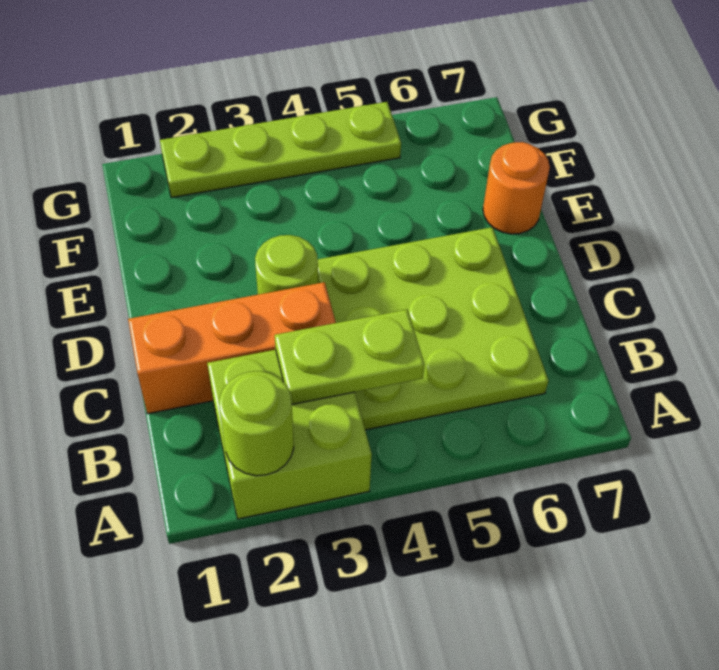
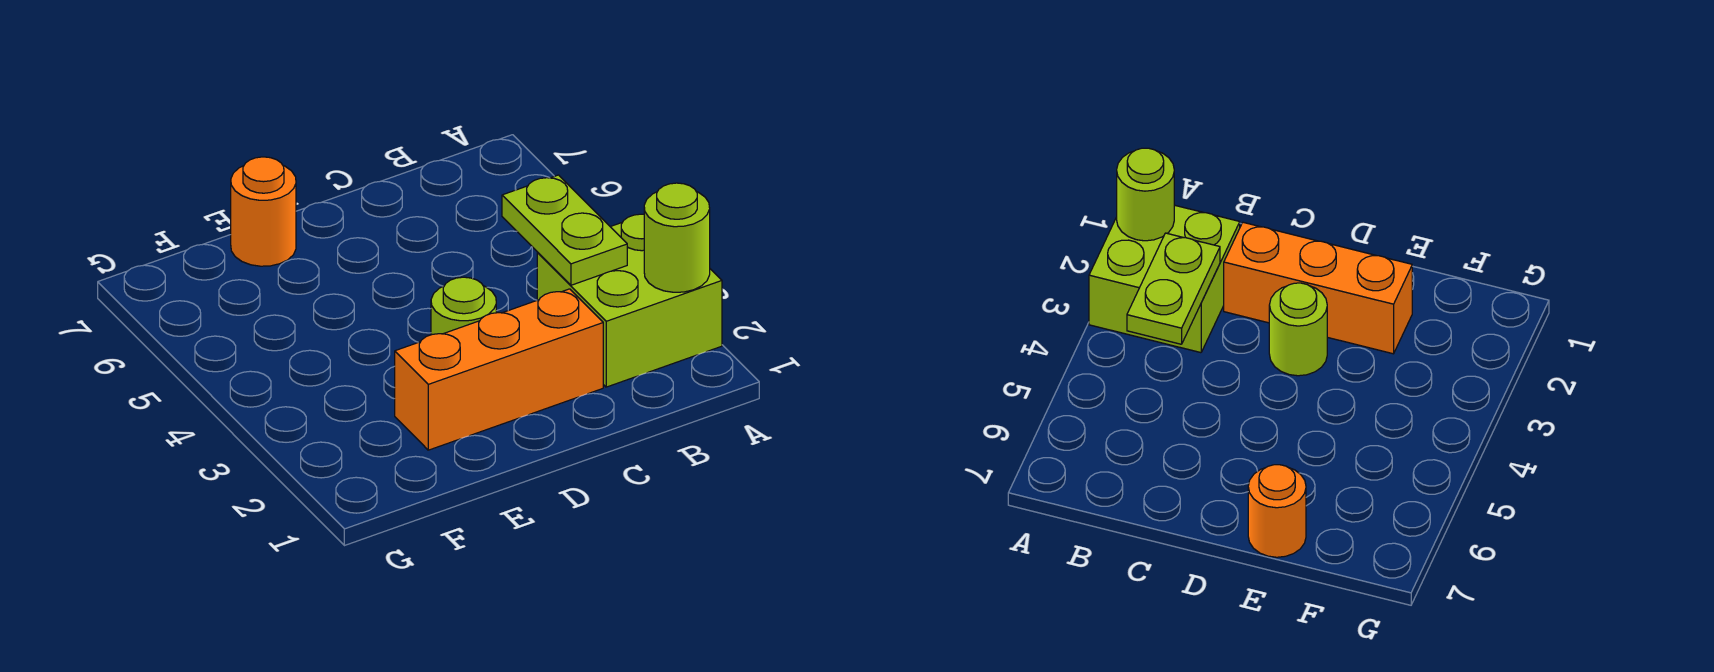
lime plate B4:D6 level 1 -> none
orange brick C1:C3 level 1 -> orange brick C2:E2 level 1
lime plate G2:G5 level 1 -> none

